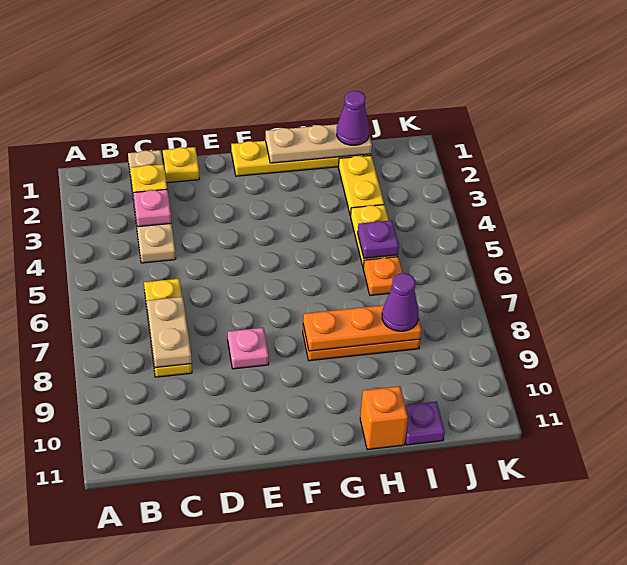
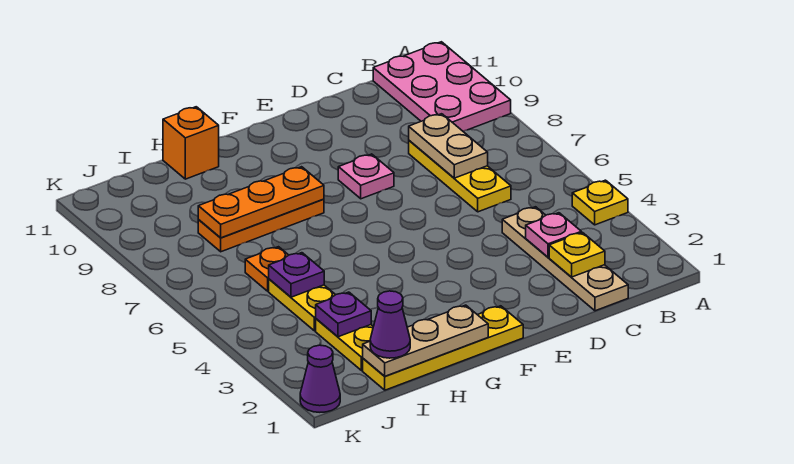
none -> pink plate A9:B11 level 1
yellow plate D1 level 1 -> yellow plate A4 level 1
purple cone I8 level 3 -> purple cone K1 level 1
purple plate I11 level 1 -> purple plate I3 level 2

